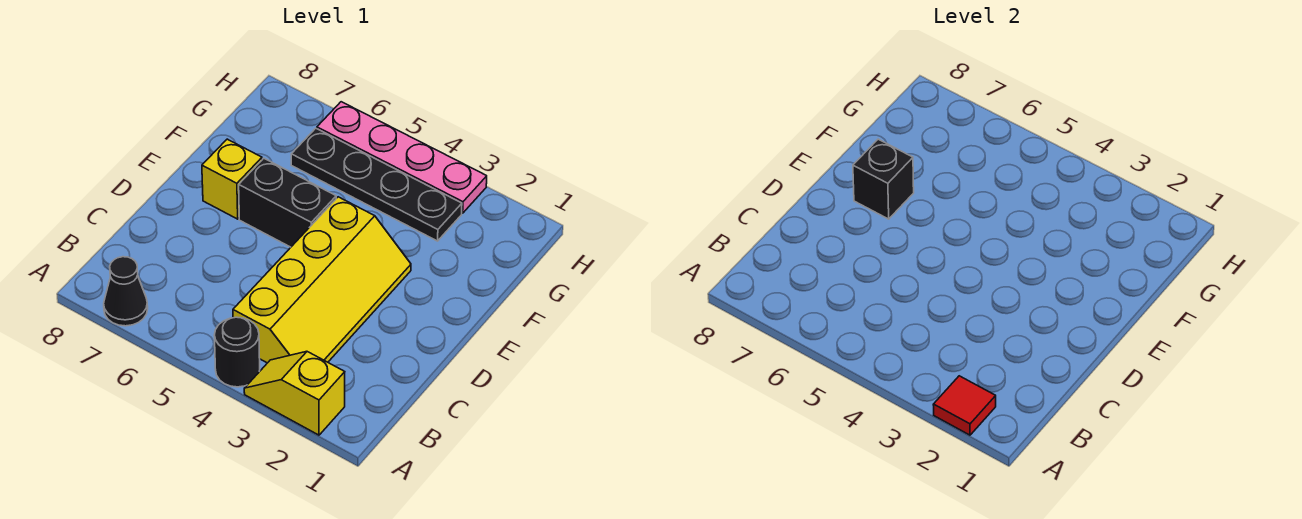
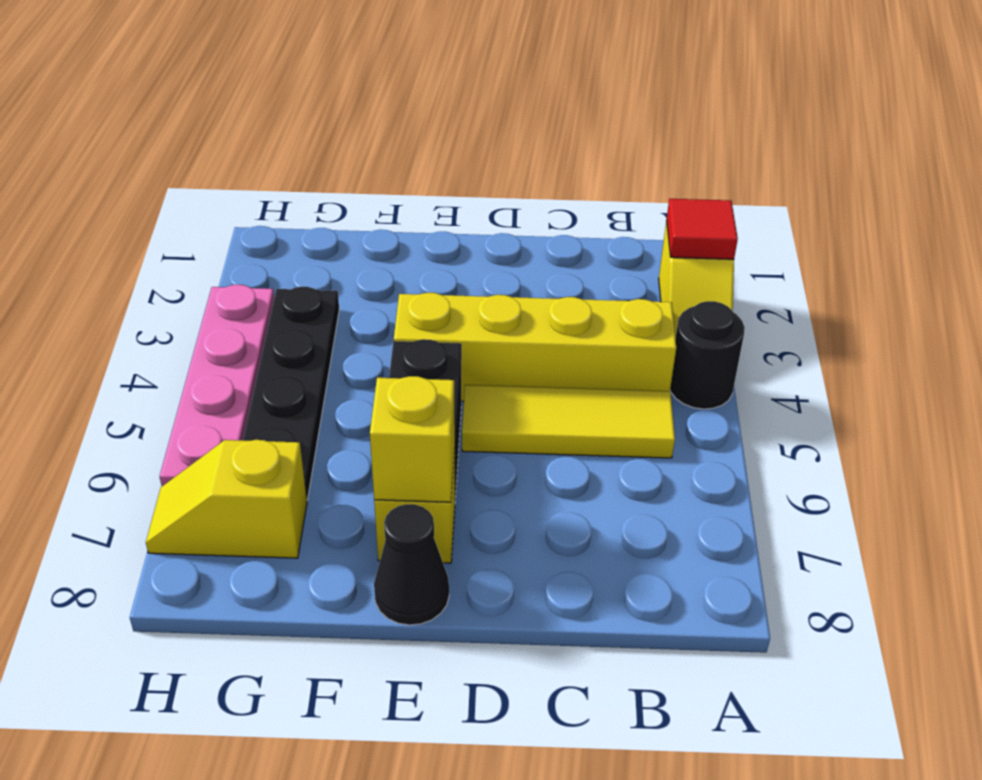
black cone A7 level 1 -> black cone E8 level 1
none -> yellow tile B5:D5 level 1
black brick E7 level 2 -> yellow brick E7 level 2
none -> yellow slope G7:H7 level 1 top G

